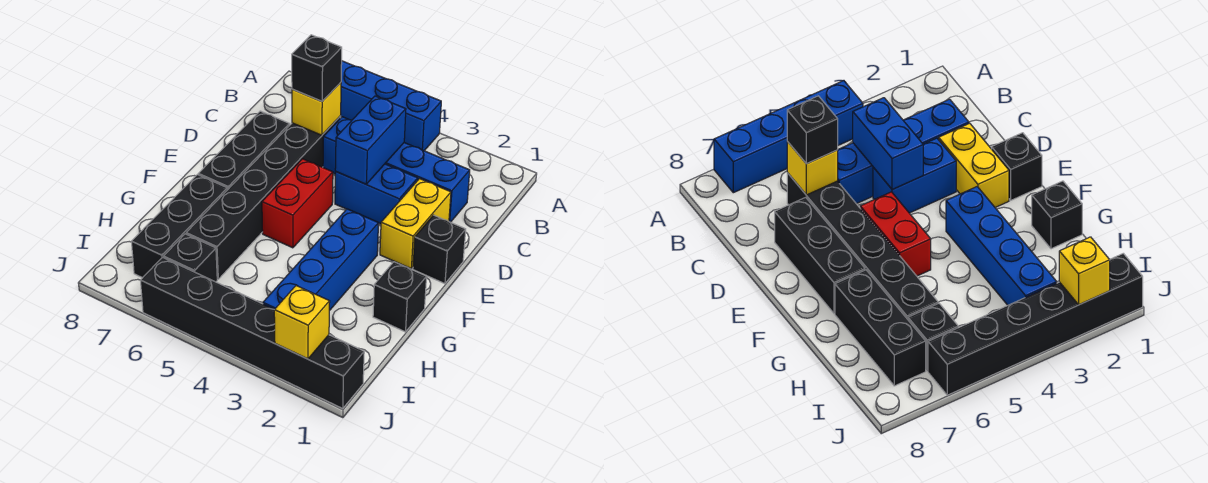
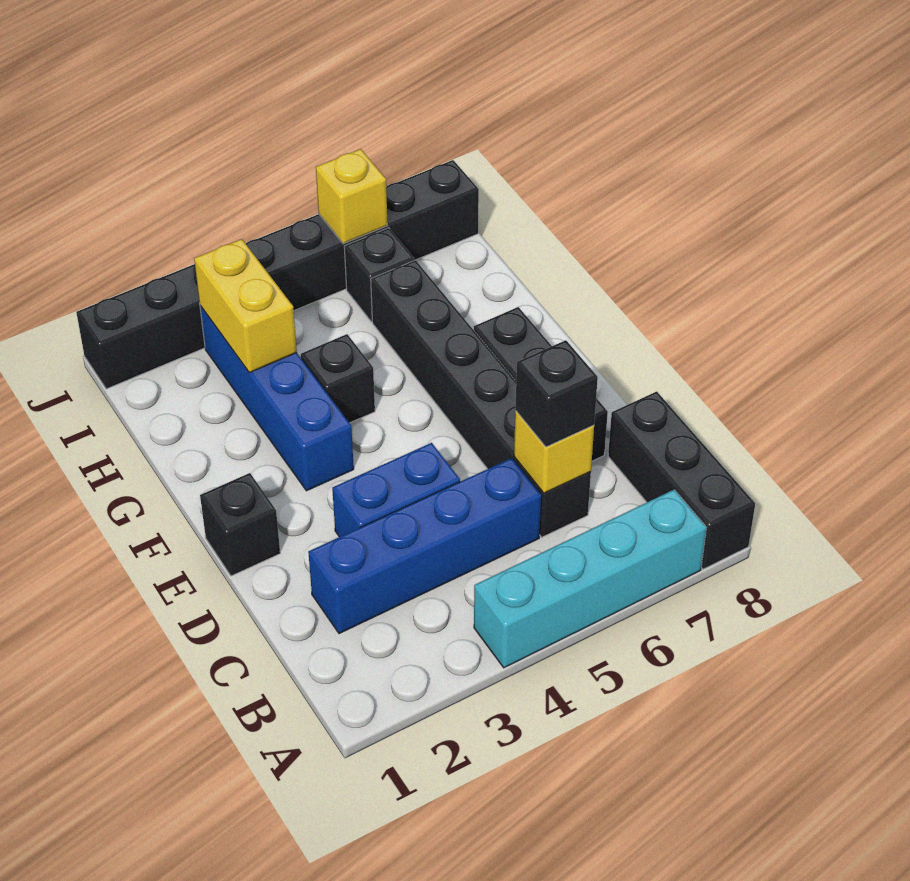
blue brick A4:A7 level 1 -> cyan brick A4:A7 level 1
blue brick C4:D4 level 2 -> none
yellow brick D2:E2 level 1 -> yellow brick H3:I3 level 2
red brick E5:F5 level 1 -> none
black brick G1 level 1 -> black brick G4 level 1
black brick G7:I7 level 1 -> black brick A8:C8 level 1
black brick J1:J6 level 1 -> black brick J1:J8 level 1
yellow brick J2 level 2 -> yellow brick J6 level 2

